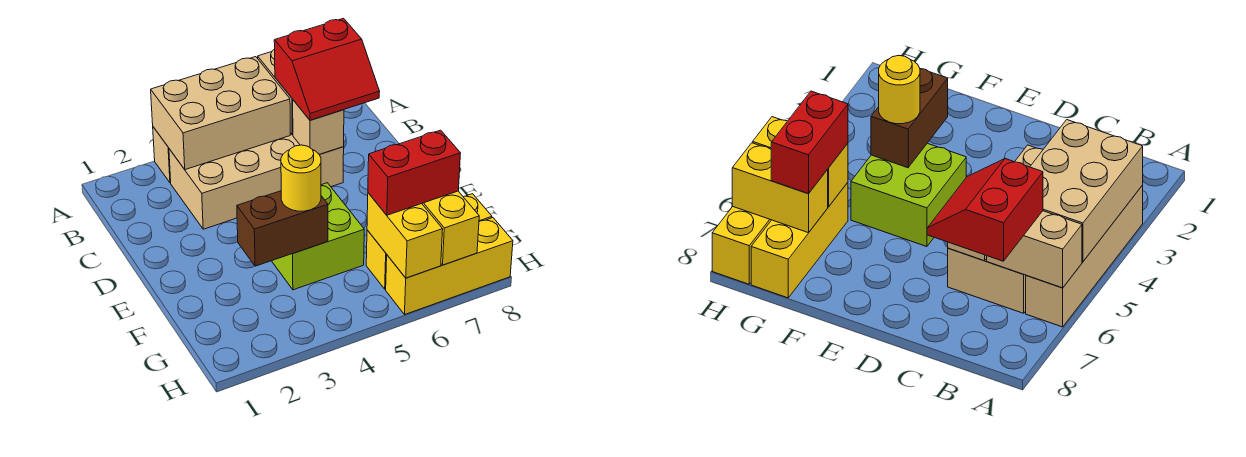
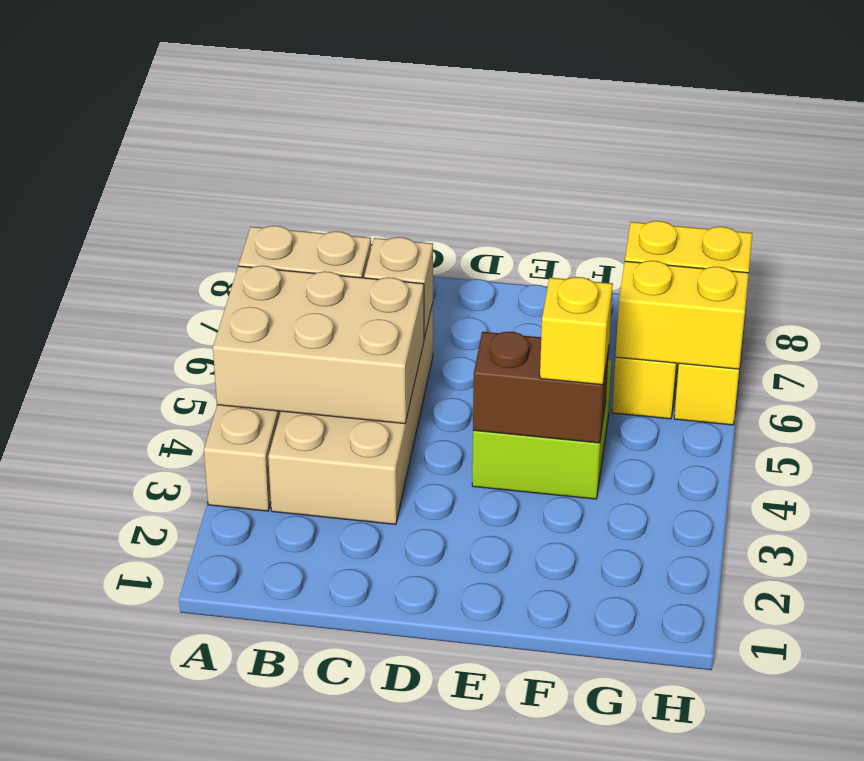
tan brick A3:B5 level 2 -> tan brick A4:C5 level 2
red slope B6:C7 level 3 top B -> none
brown brick F3:F4 level 2 -> brown brick E4:F4 level 2
yellow round brick F4 level 3 -> yellow brick F4 level 3
red brick G6:G7 level 3 -> none

